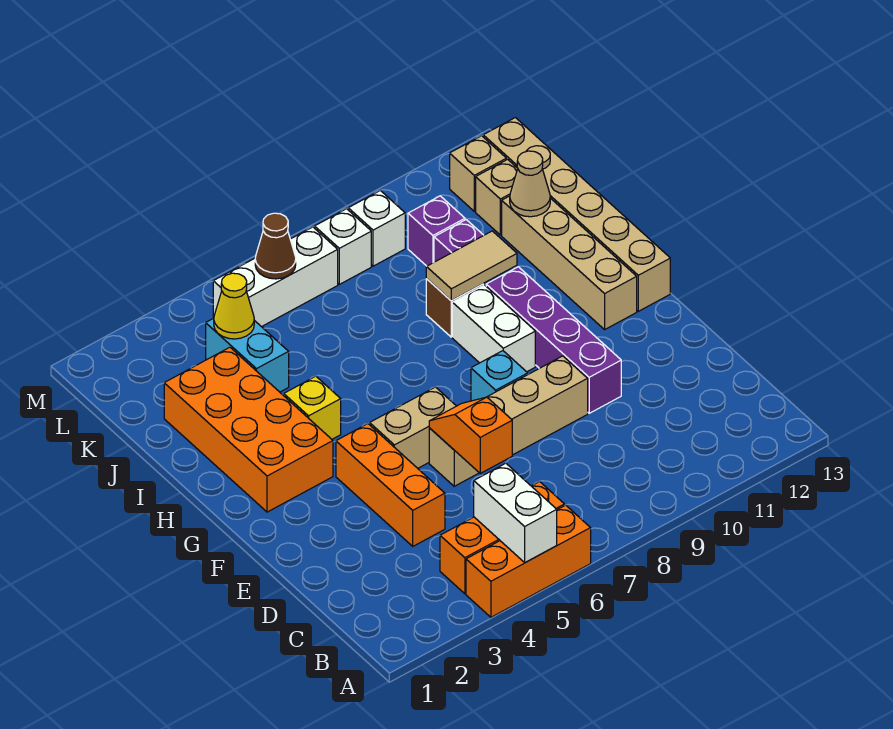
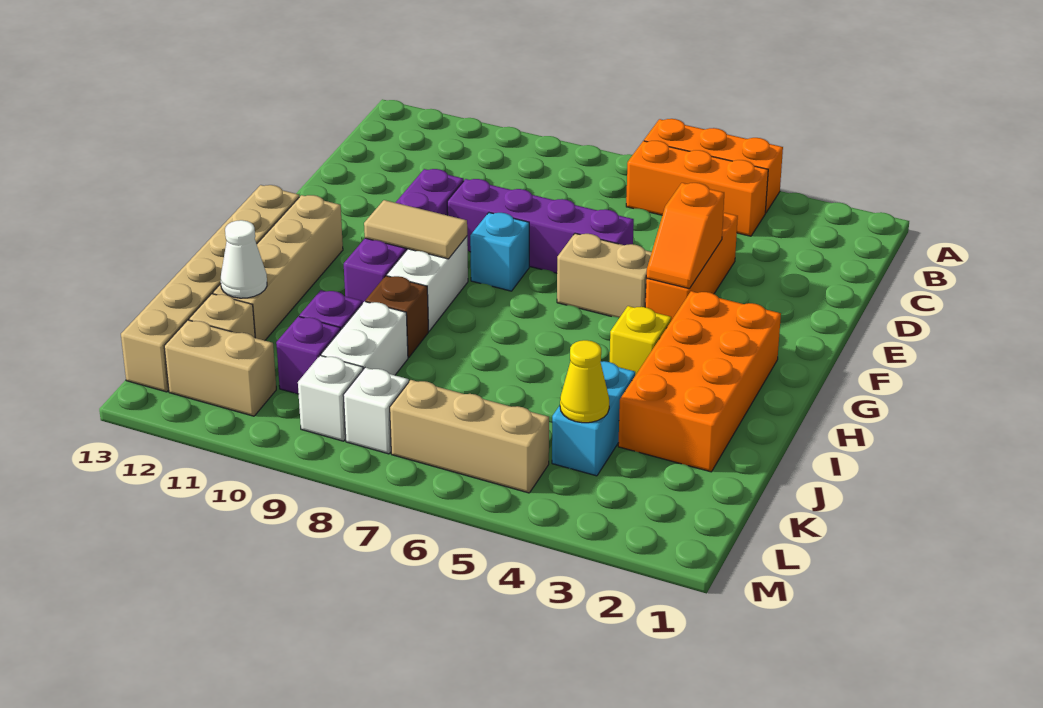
white brick A5:B5 level 2 -> white brick J9:K9 level 1
orange slope D6:E6 level 2 top D -> orange slope E4:F4 level 2 top E
tan brick E6:E9 level 1 -> purple brick E6:E9 level 1
tan tile I9:I10 level 2 -> tan tile G9:G10 level 2
tan cone J12 level 2 -> white cone J12 level 2
white brick L5:L7 level 1 -> tan brick L5:L7 level 1
brown cone L6 level 2 -> none
tan brick L12 level 1 -> tan brick L11:L12 level 1

